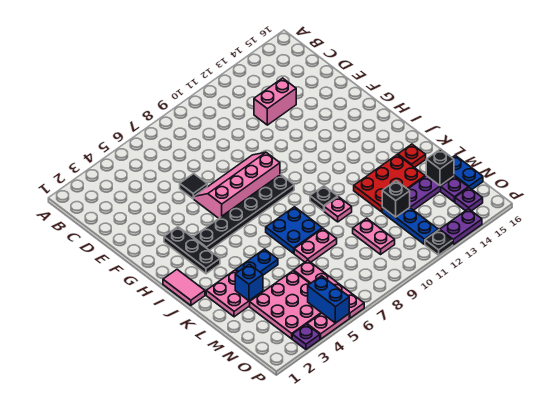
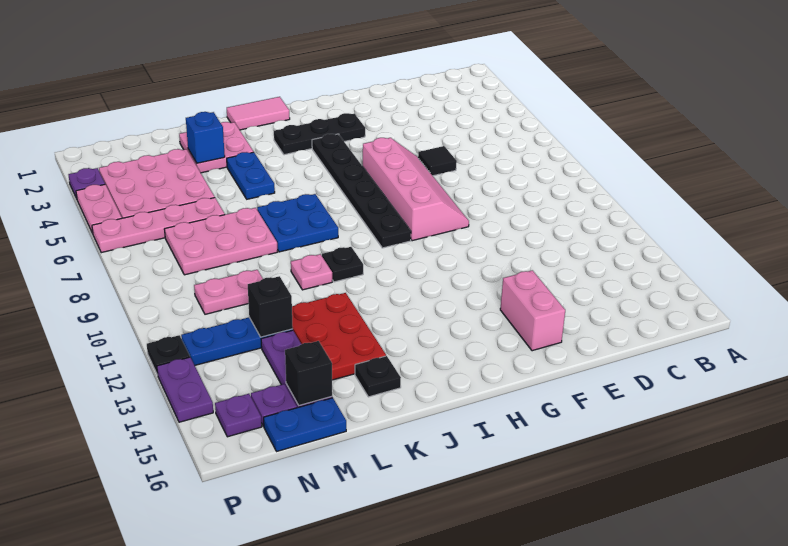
pink brick D12:D13 level 1 -> pink brick F14:F15 level 1
red plate K15 level 1 -> black plate K15 level 1
pink plate L7:L8 level 1 -> pink plate L7:N8 level 1
blue brick O5:P5 level 2 -> none

